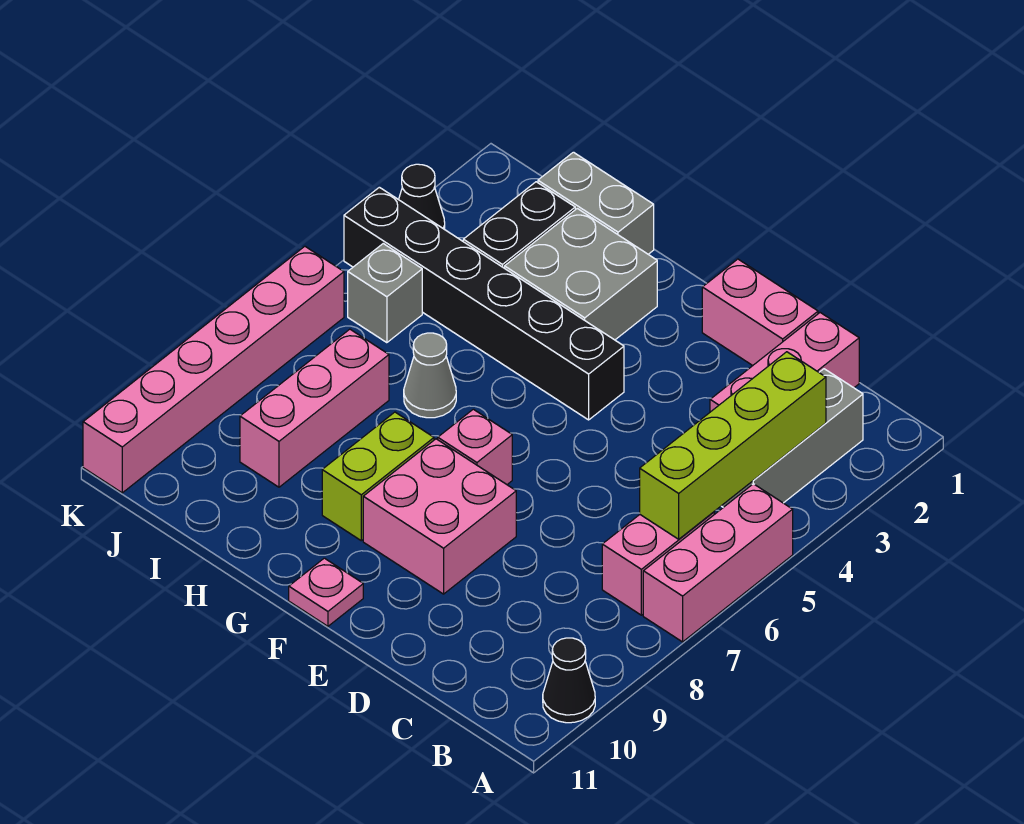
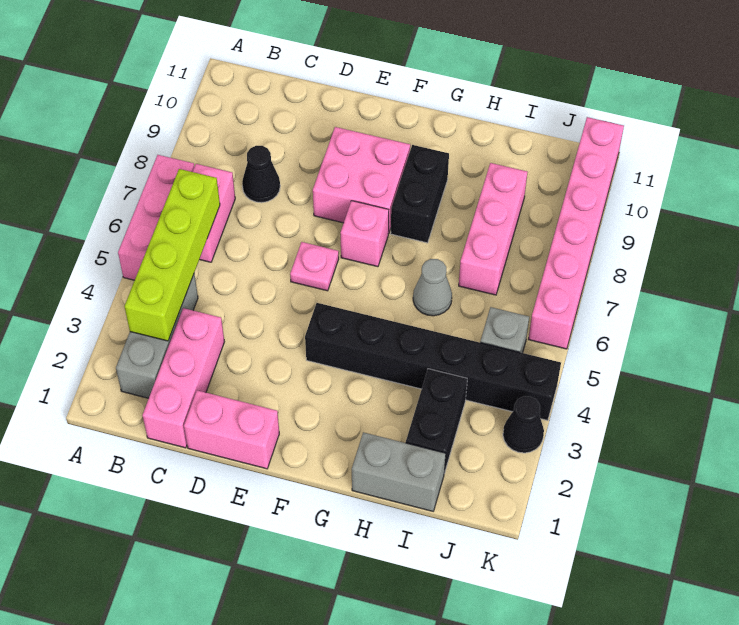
black cone A10 level 1 -> black cone C8 level 1
pink plate F11 level 1 -> pink plate E6 level 1
grey brick G2:H3 level 1 -> none
lime brick G8:G9 level 1 -> black brick G8:G9 level 1

